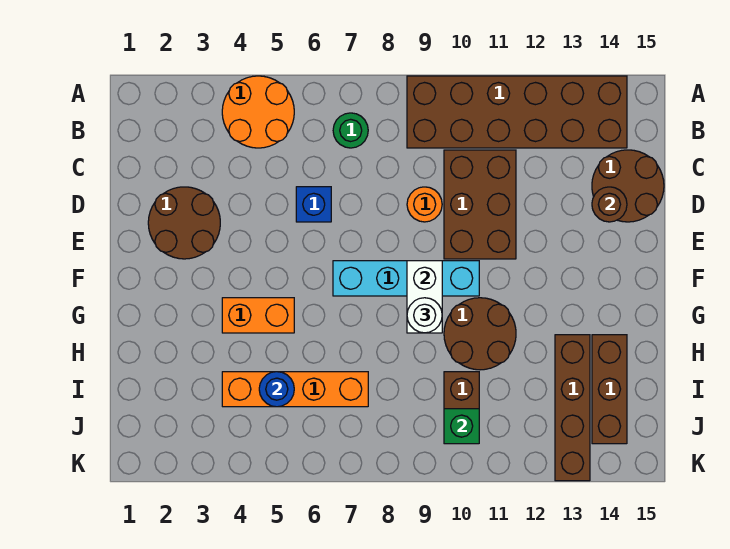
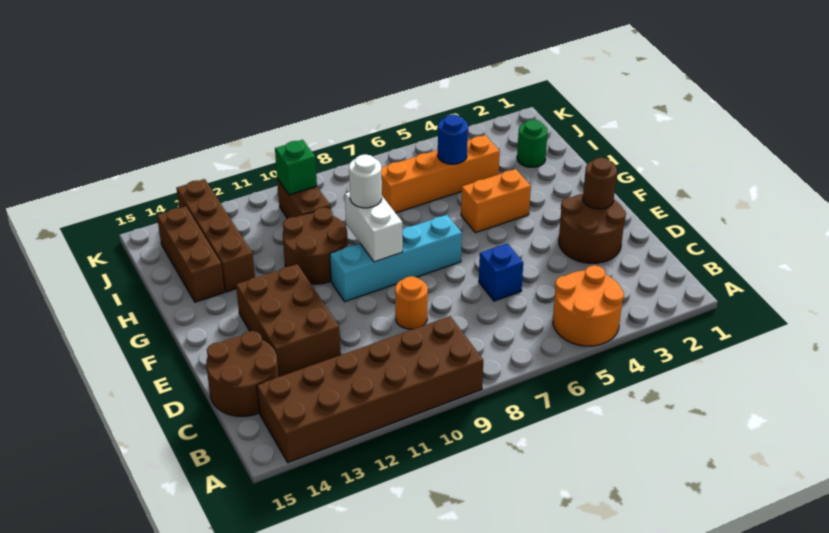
green round brick B7 level 1 -> green round brick I2 level 1
brown brick C10:E11 level 1 -> brown brick D12:F13 level 1
brown round brick D14 level 2 -> brown round brick E2 level 2

